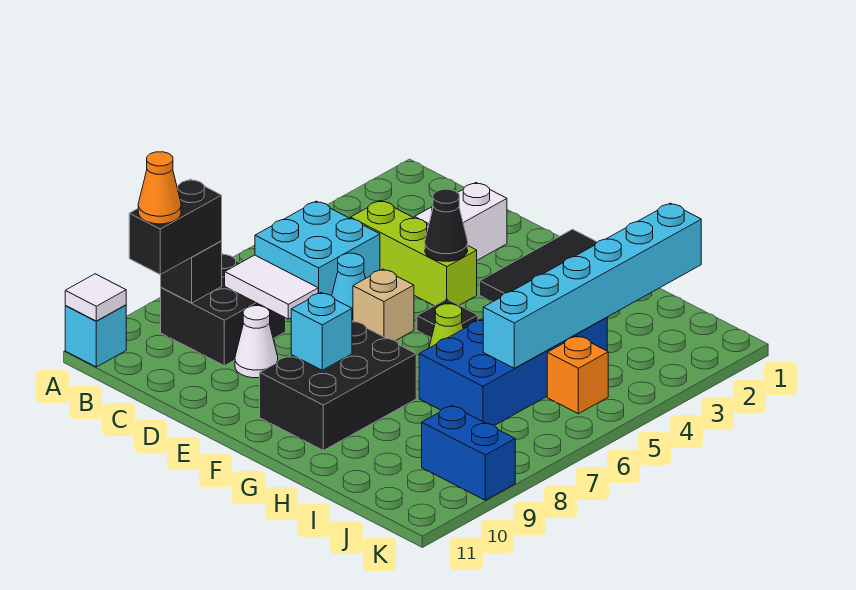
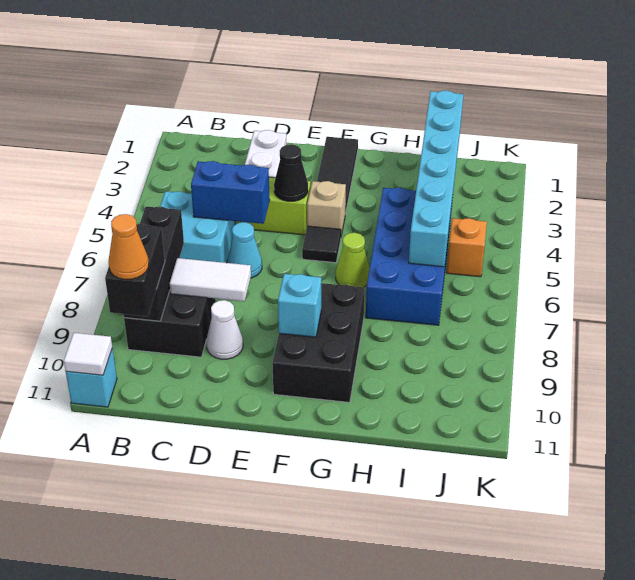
black brick B9 level 2 -> black brick B7:B9 level 2
tan brick E6 level 1 -> tan brick F4 level 1
blue brick J9:K9 level 1 -> blue brick C5:D5 level 2

